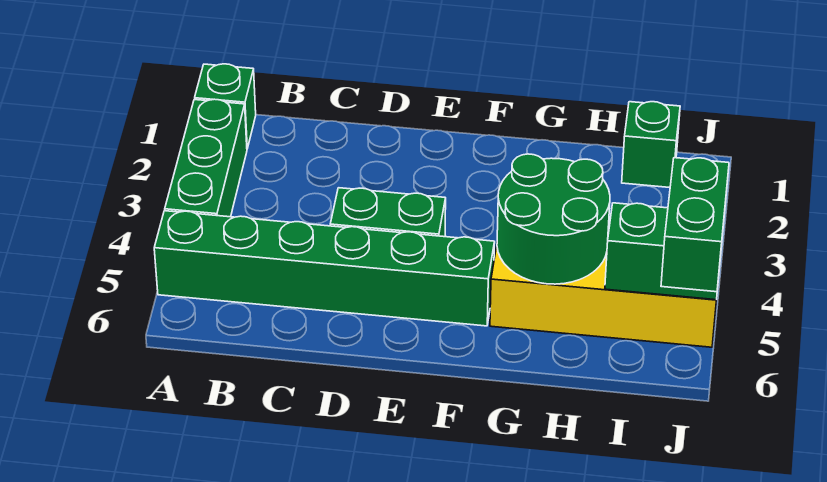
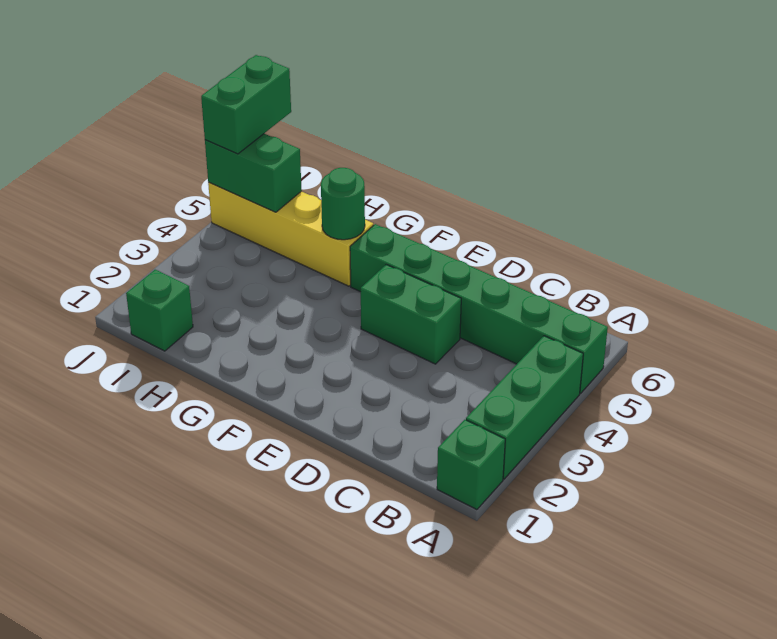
green round brick G4:H5 level 2 -> green round brick G5 level 2

